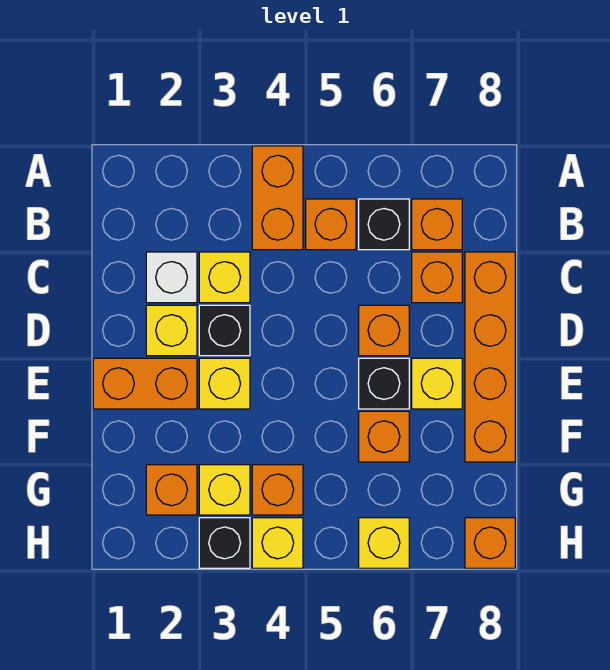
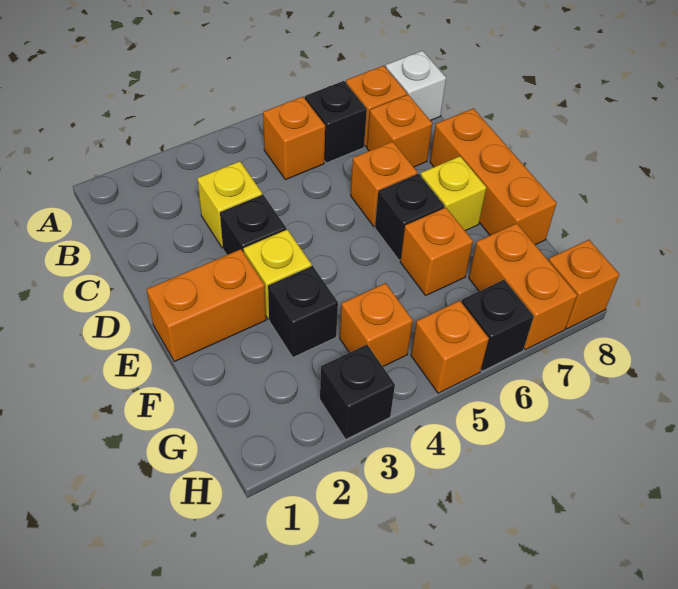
orange brick A4:B4 level 1 -> orange brick G7:H7 level 1
white brick C2 level 1 -> white brick B8 level 1
orange brick C8:F8 level 1 -> orange brick D8:F8 level 1
yellow brick D2 level 1 -> none
none -> black brick F3 level 1
orange brick G2 level 1 -> orange brick H5 level 1
yellow brick G3 level 1 -> none
yellow brick H4 level 1 -> none
yellow brick H6 level 1 -> black brick H6 level 1

